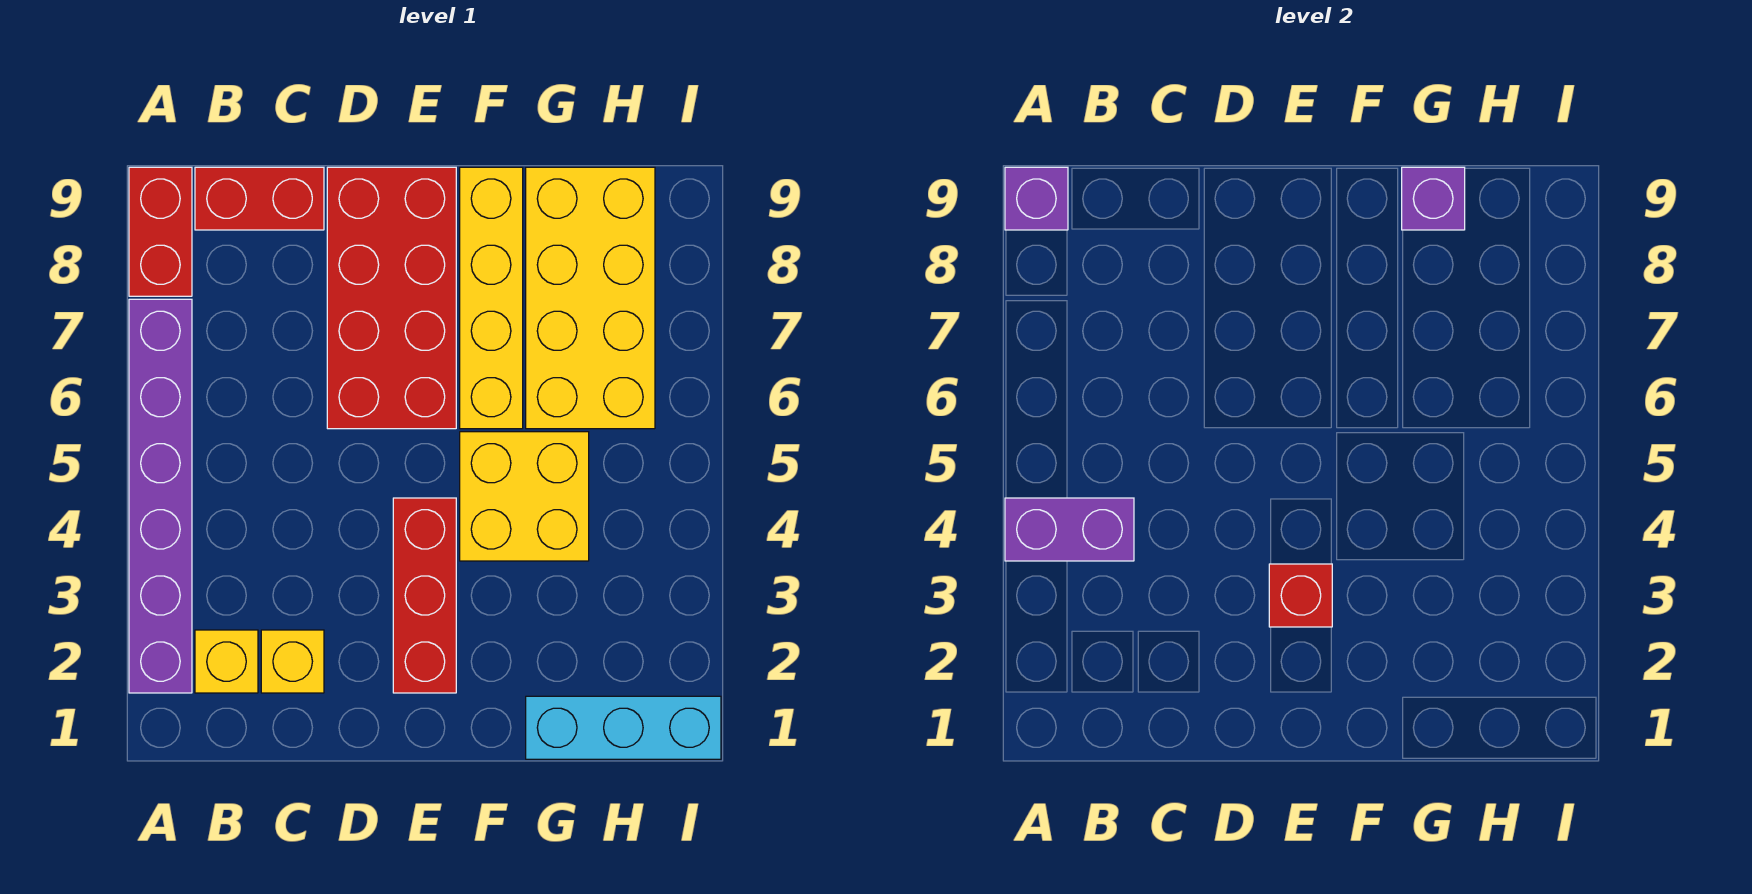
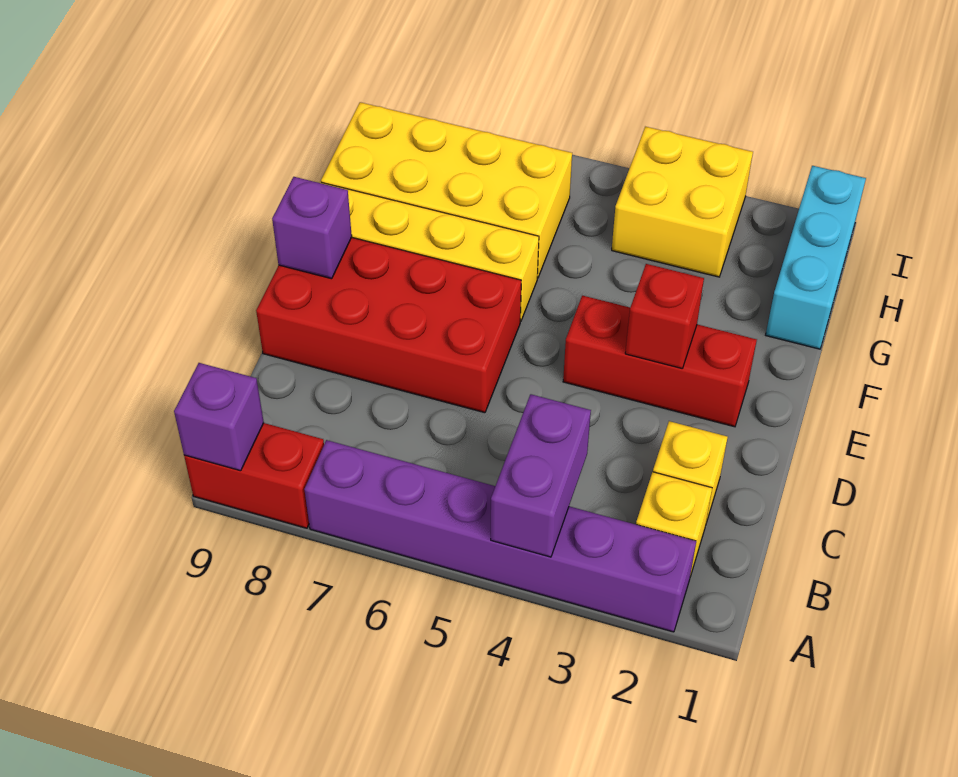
red brick B9:C9 level 1 -> none
yellow brick F4:G5 level 1 -> yellow brick H3:I4 level 1
purple brick G9 level 2 -> purple brick E9 level 2

